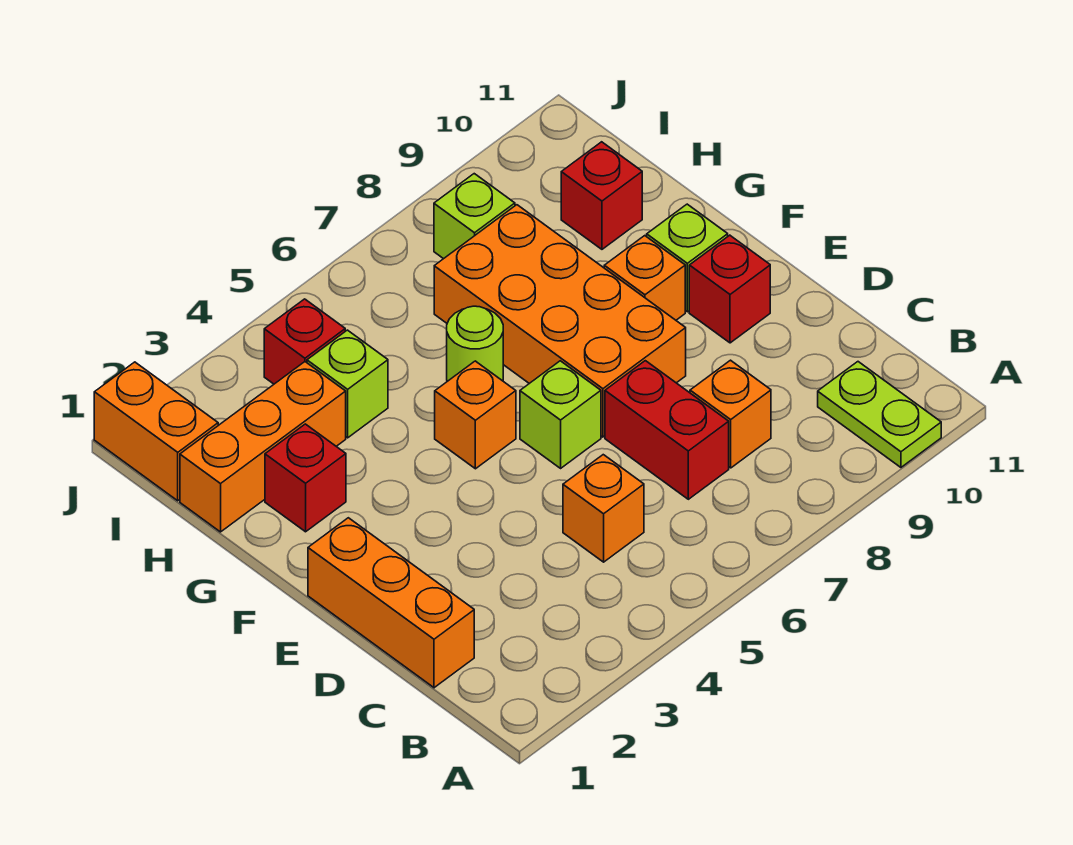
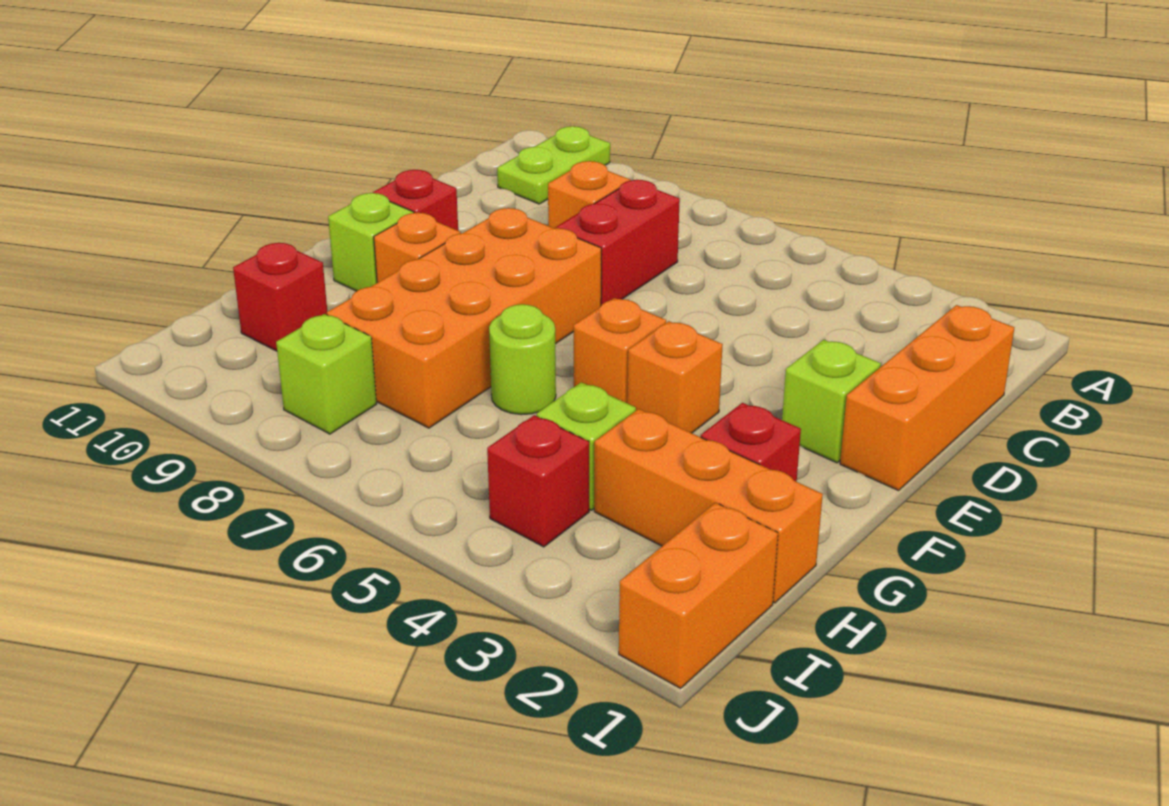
orange brick C5 level 1 -> orange brick F4 level 1
lime brick E6 level 1 -> lime brick E2 level 1

